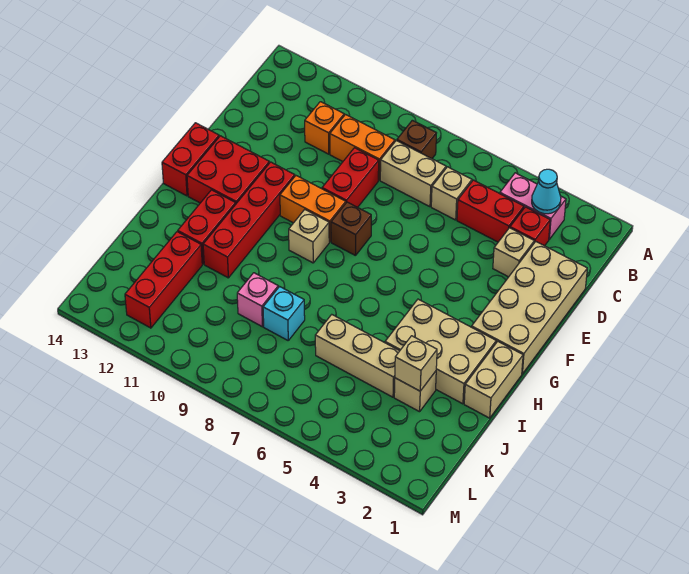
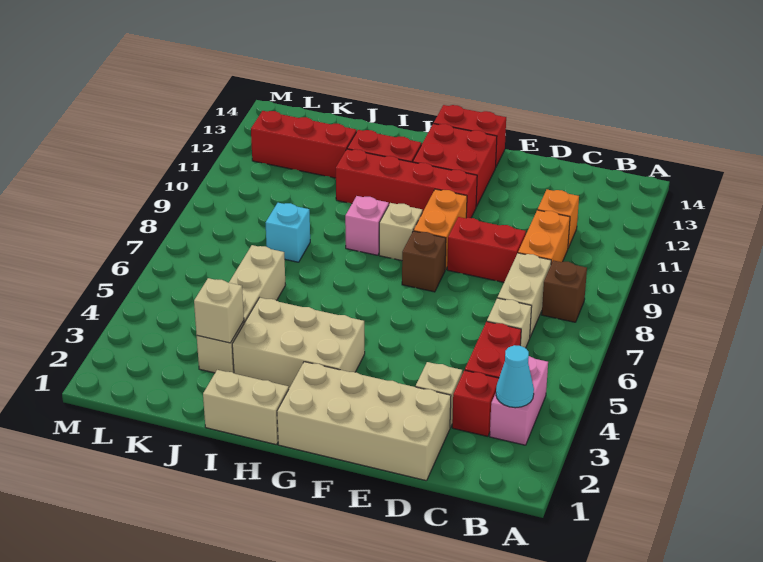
tan brick H2:I4 level 1 -> tan brick G3:I4 level 1
pink brick J9 level 1 -> pink brick H9 level 1

